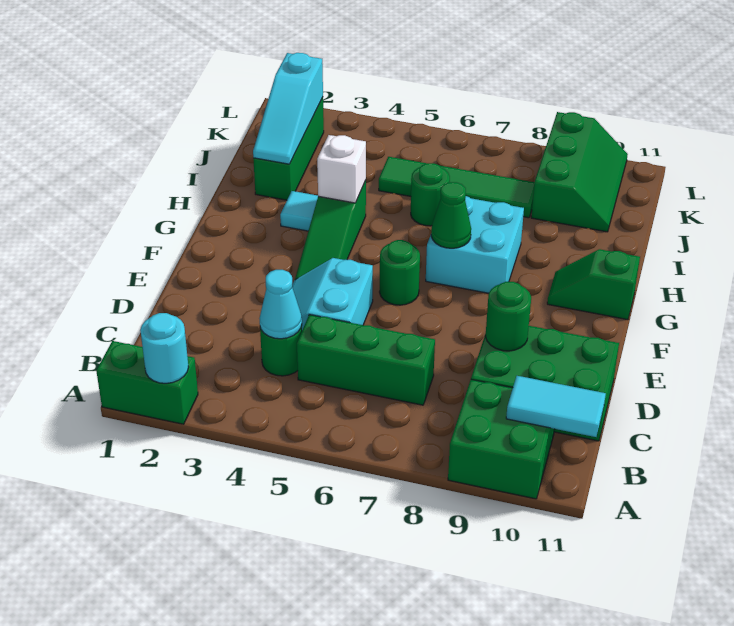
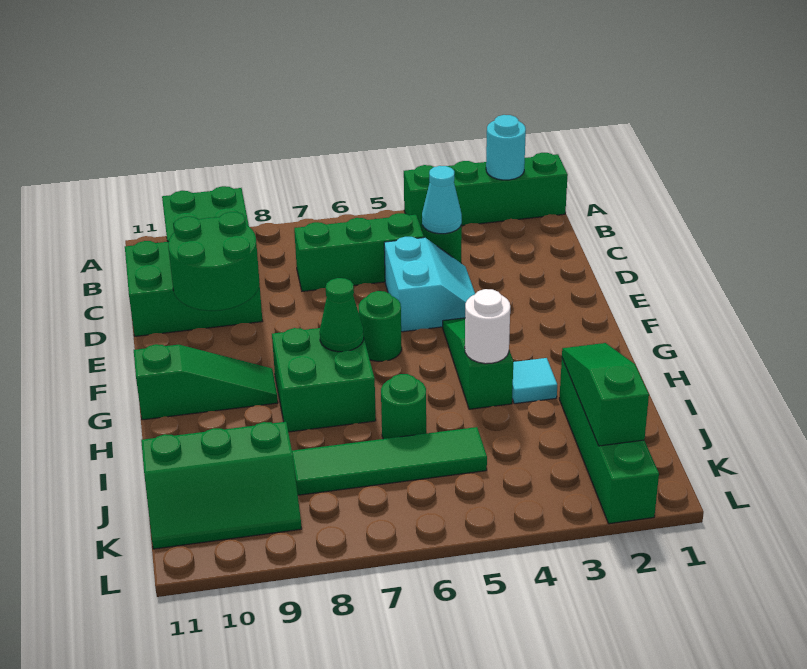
green brick A1:A2 level 1 -> green brick A1:A4 level 1
cyan tile B10:B11 level 2 -> none
green round brick D9 level 2 -> green round brick D9:E10 level 2
cyan brick G7:H8 level 1 -> green brick G7:H8 level 1
green slope G10:G11 level 1 top 11 -> green slope G9:G11 level 1 top 11
white brick H4 level 2 -> white round brick H4 level 2
green brick I2:K2 level 1 -> green brick I2:L2 level 1
cyan slope I2:K2 level 2 top K -> green slope I2:K2 level 2 top K
green slope J9:L10 level 1 top 9 -> green slope J9:K11 level 1 top J

